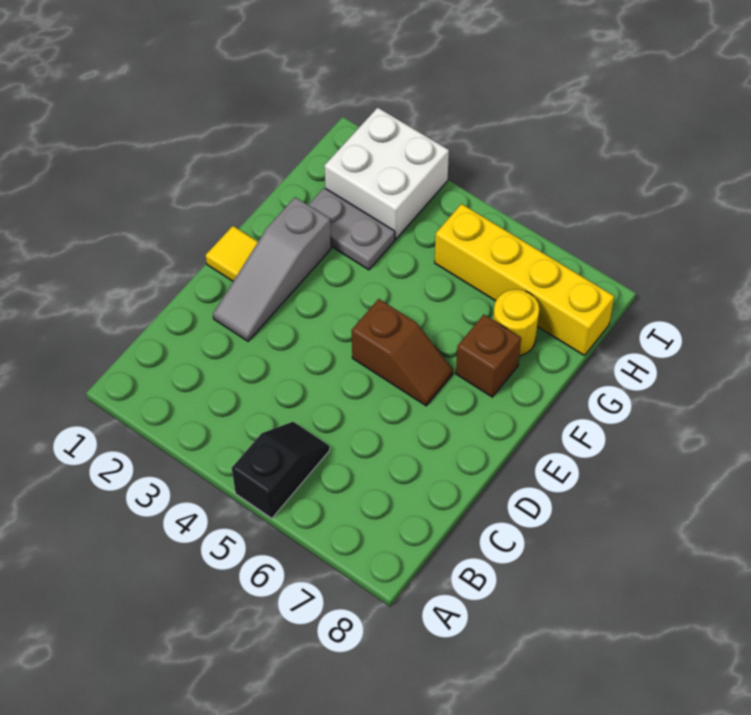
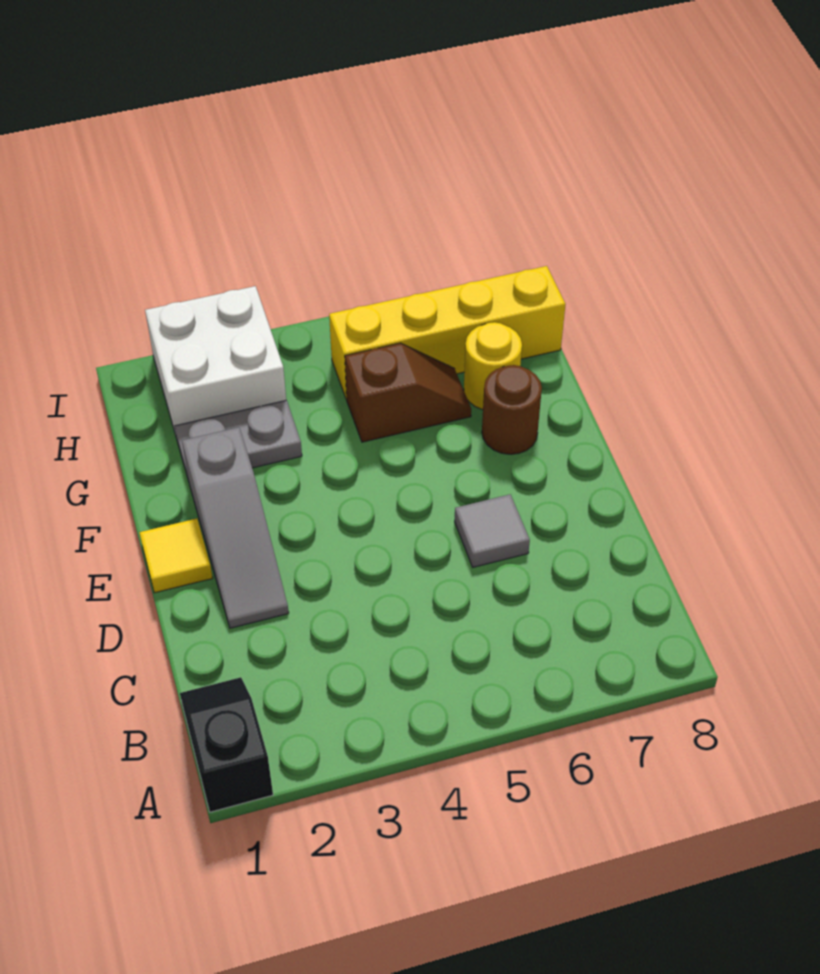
black slope A5:B5 level 1 top A -> black slope A1:B1 level 1 top A
none -> grey tile D6 level 1
brown slope E5:E6 level 1 top 5 -> brown slope G5:G6 level 1 top 5
brown brick F7 level 1 -> brown round brick F7 level 1

